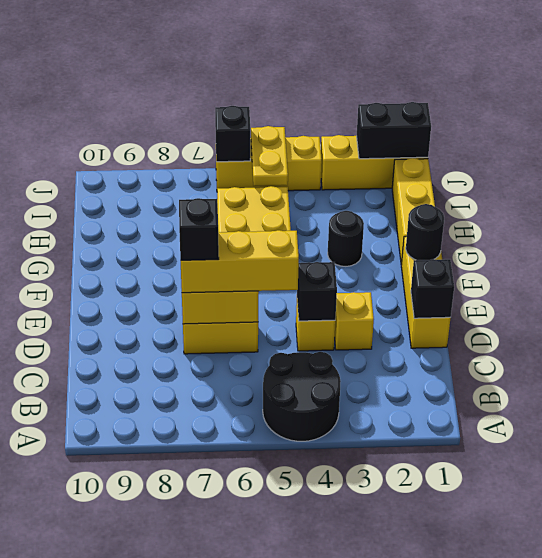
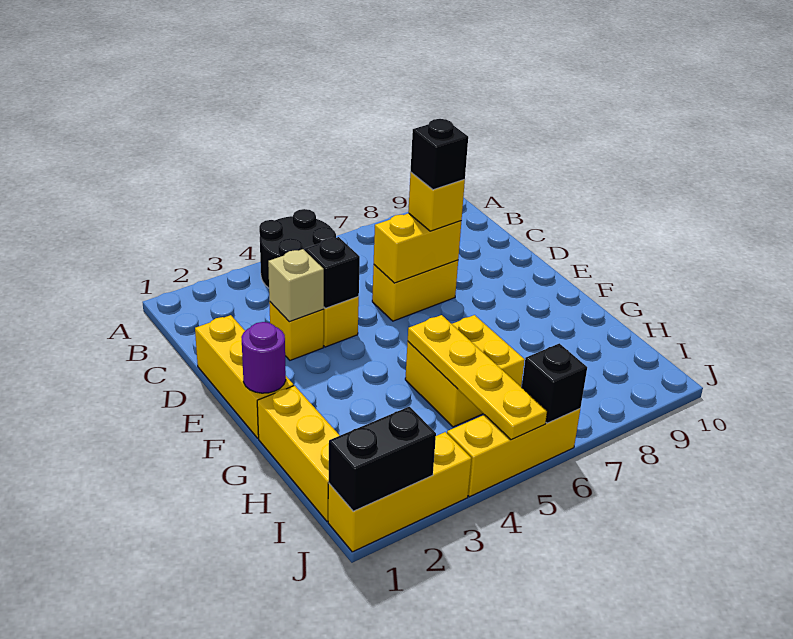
black brick D1 level 2 -> none
none -> tan brick D3 level 2
yellow brick D5:D7 level 3 -> yellow brick D7 level 3
black round brick F1 level 2 -> purple round brick F1 level 2
black round brick G3 level 1 -> none
yellow plate I5:J5 level 2 -> yellow plate G5:J5 level 2

